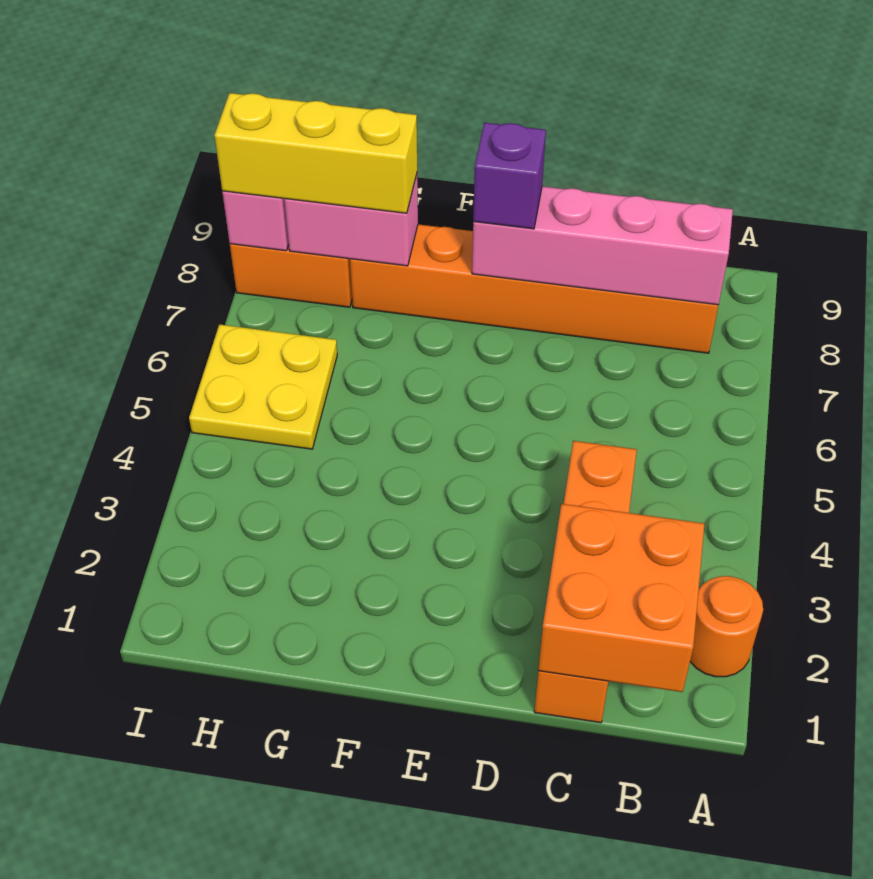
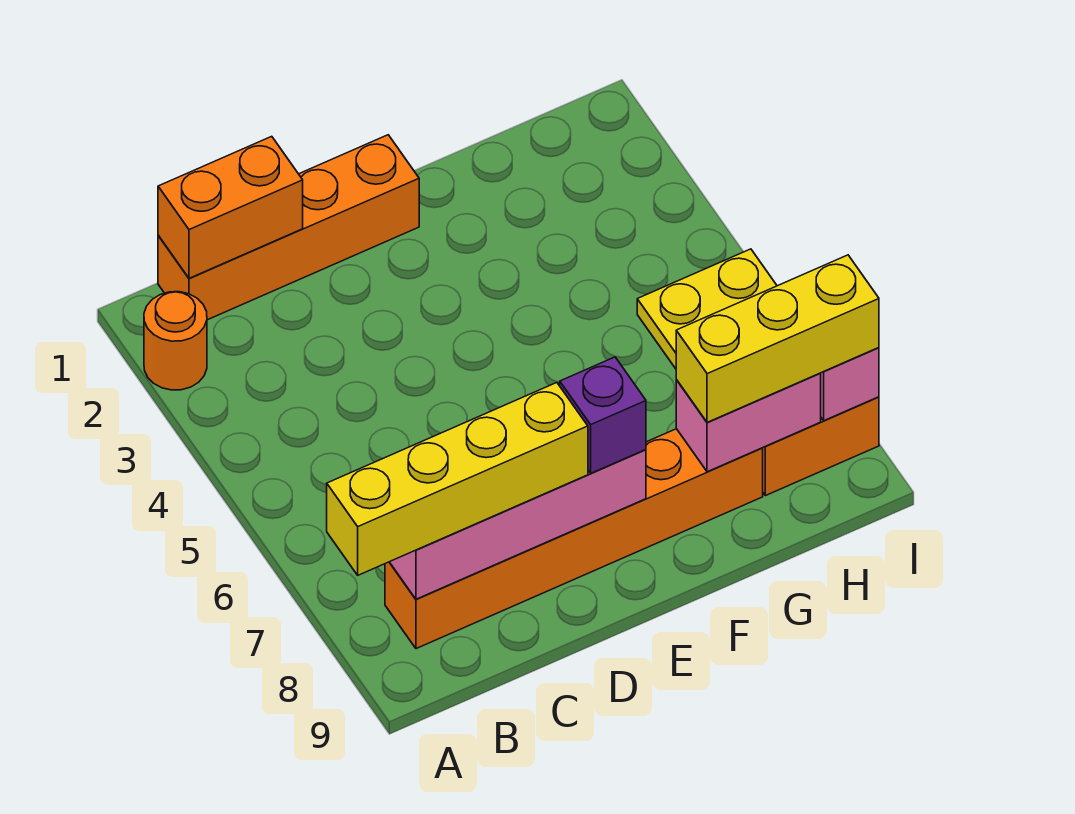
none -> yellow brick A8:D8 level 3
orange brick B1:C2 level 2 -> orange brick B1:C1 level 2
orange brick C1:C4 level 1 -> orange brick B1:E1 level 1

